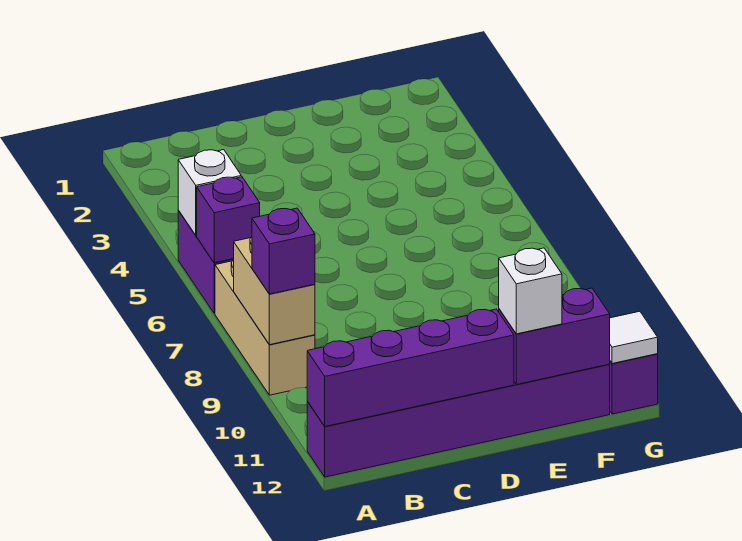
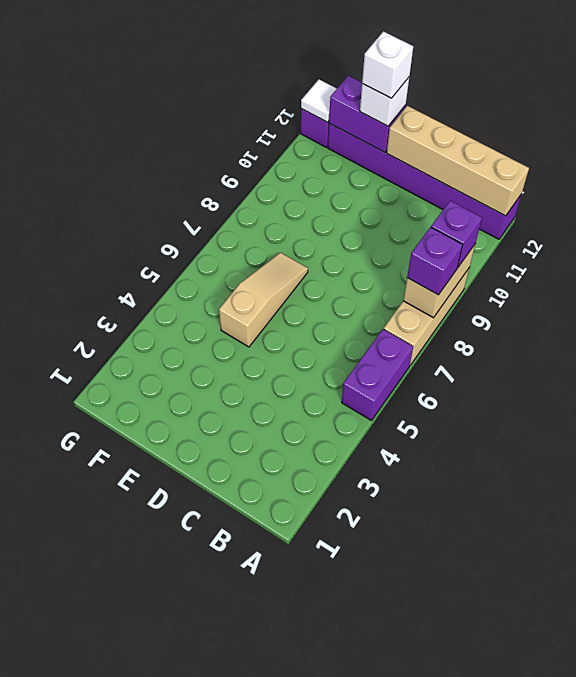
white brick A5 level 2 -> white brick E12 level 4
purple brick A6 level 2 -> purple brick A8 level 3
purple brick A12:D12 level 2 -> tan brick A12:D12 level 2
none -> tan slope E5:E7 level 1 top 5

